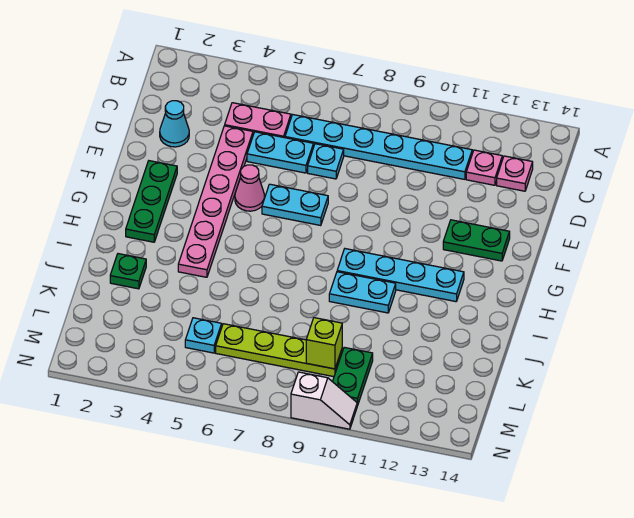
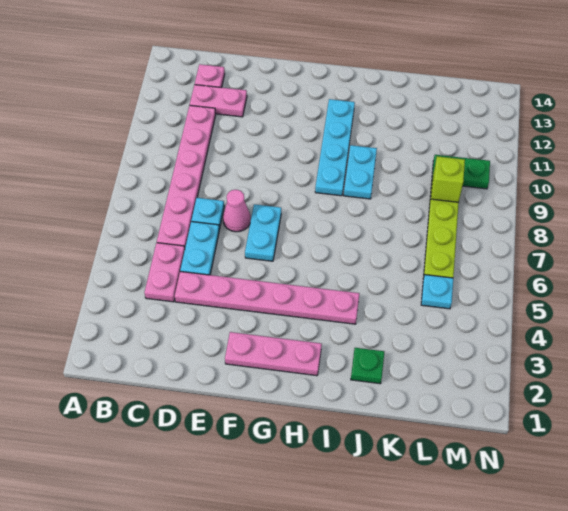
cyan plate C6:C11 level 1 -> pink plate C6:C11 level 1
pink plate C12 level 1 -> pink plate C12:D12 level 1
cyan cone D2 level 1 -> none
green plate F2:H2 level 1 -> pink plate F2:H2 level 1
pink cone F5 level 1 -> pink cone E7 level 1
green plate F12:F13 level 1 -> none
white slope N9:N10 level 1 top 9 -> none

